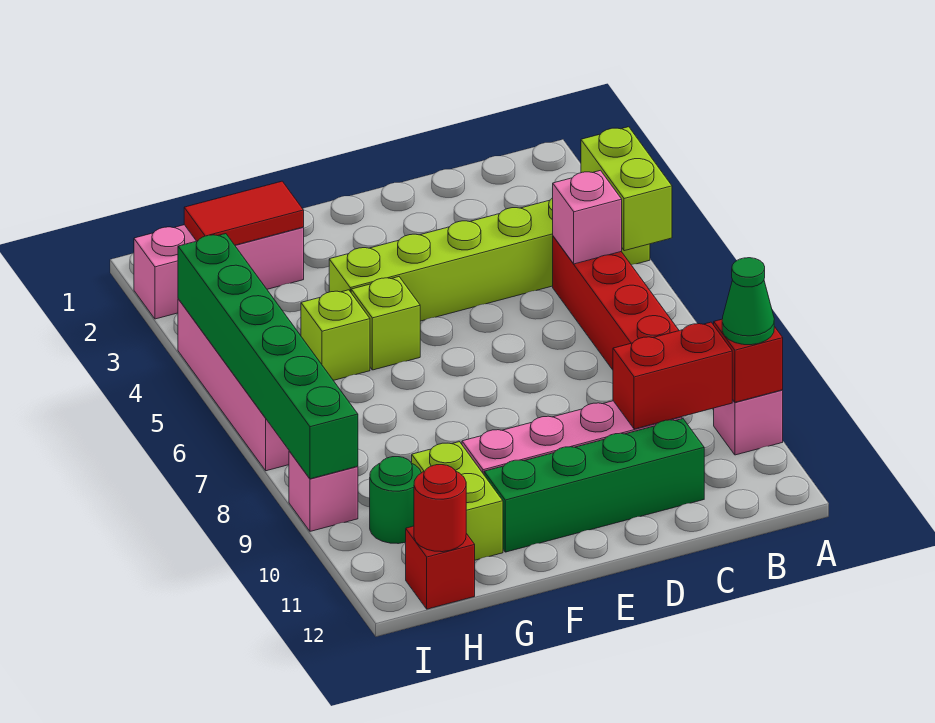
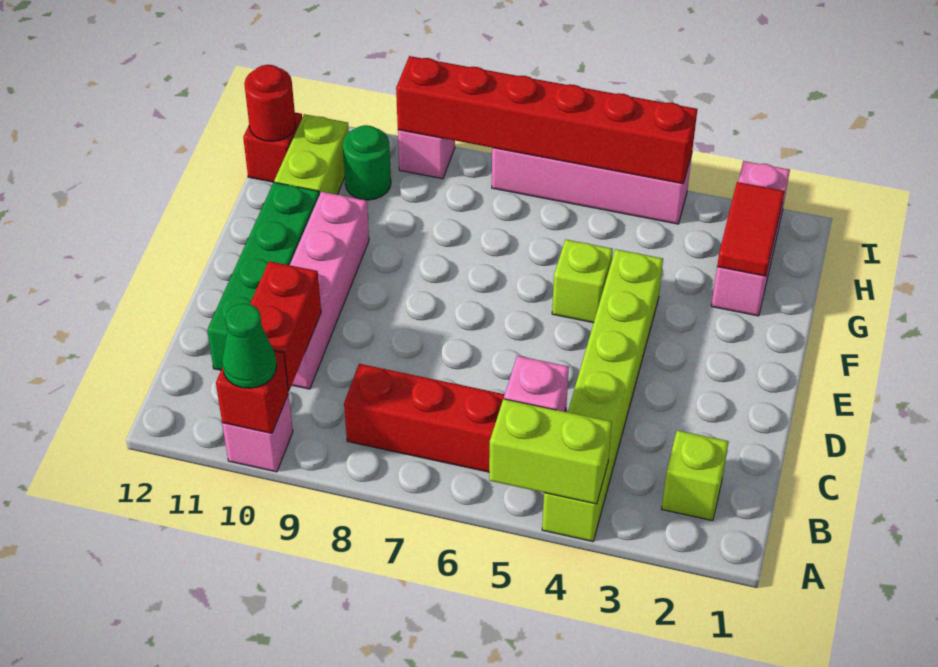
lime brick G5 level 1 -> lime brick B2 level 1
lime brick G10:G11 level 1 -> lime brick G11:H11 level 1
green brick I4:I9 level 2 -> red brick I4:I9 level 2

